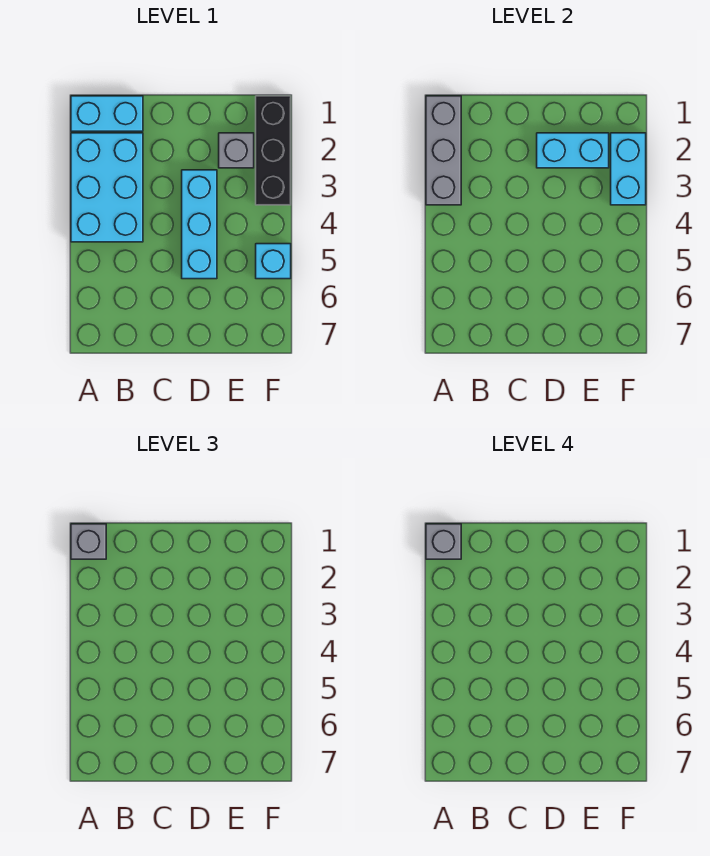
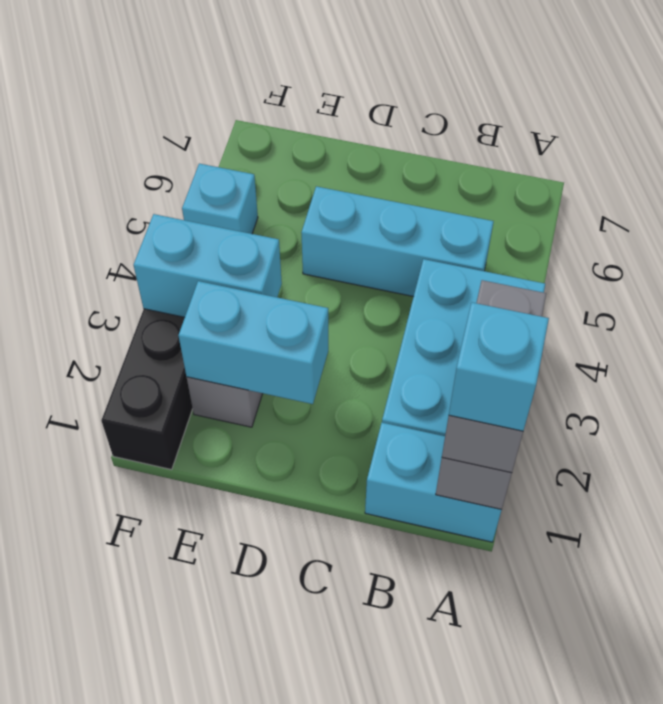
grey brick A1 level 4 -> cyan brick A1 level 4
cyan brick D3:D5 level 1 -> cyan brick B5:D5 level 1
cyan brick F2:F3 level 2 -> cyan brick E3:F3 level 2

